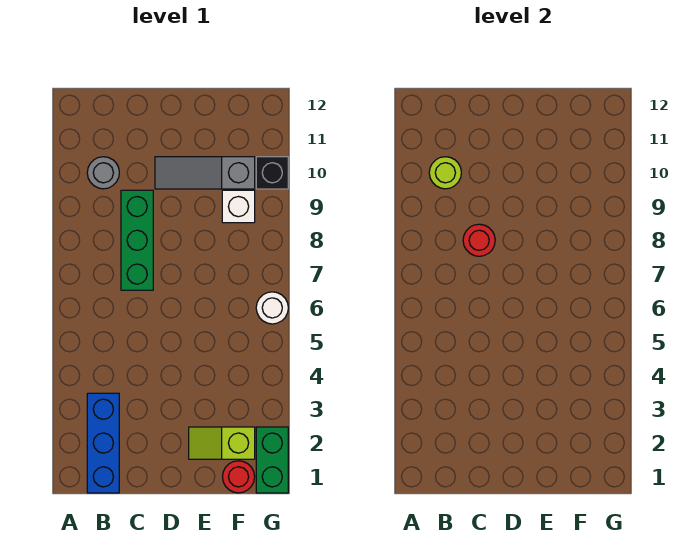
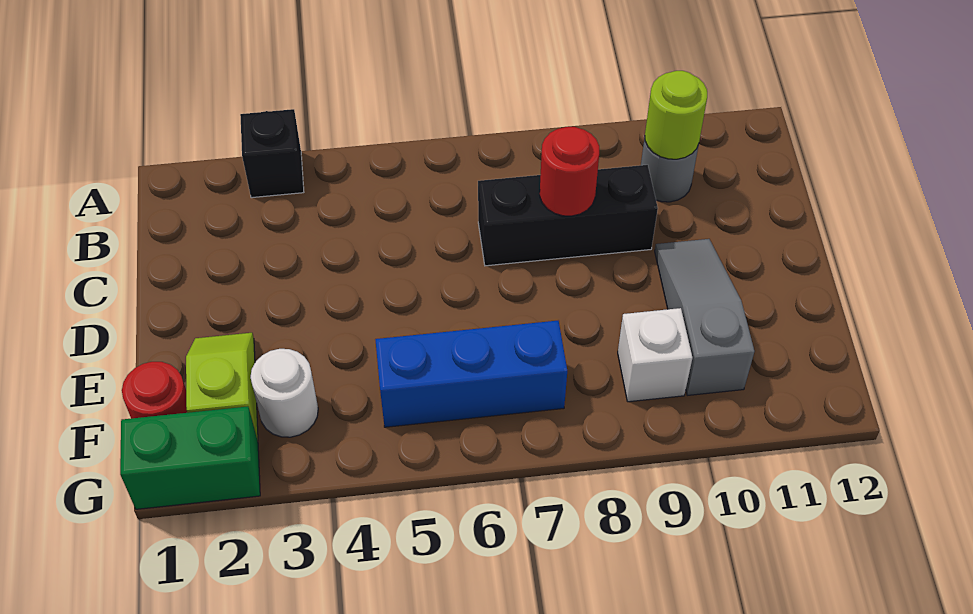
blue brick B1:B3 level 1 -> blue brick F5:F7 level 1
green brick C7:C9 level 1 -> black brick C7:C9 level 1
white round brick G6 level 1 -> white round brick F3 level 1
black brick G10 level 1 -> black brick A3 level 1

